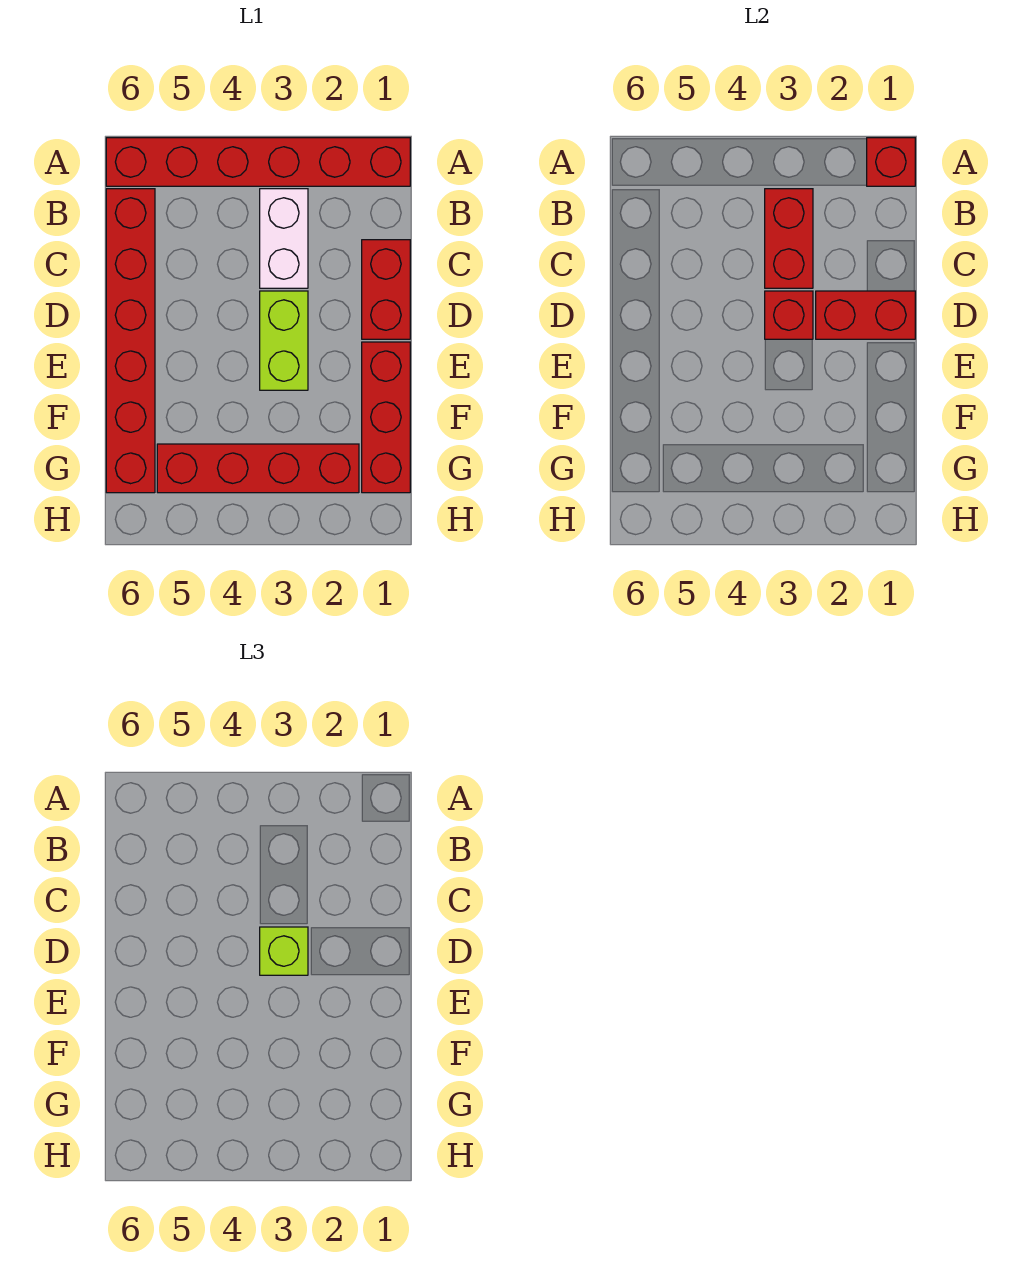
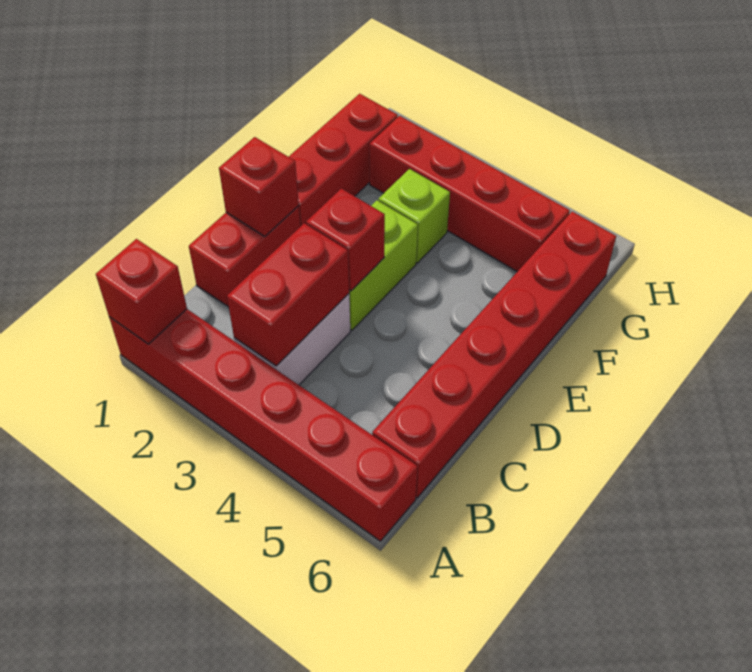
red brick D1:D2 level 2 -> red brick D1 level 2
lime brick D3 level 3 -> lime brick F3 level 1

